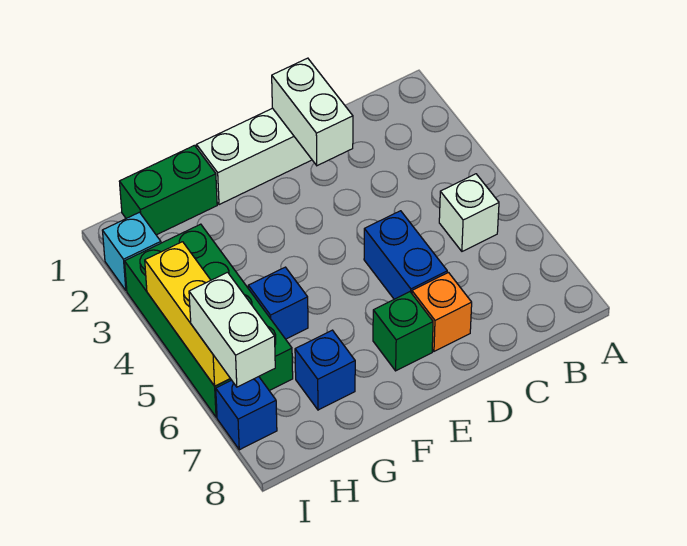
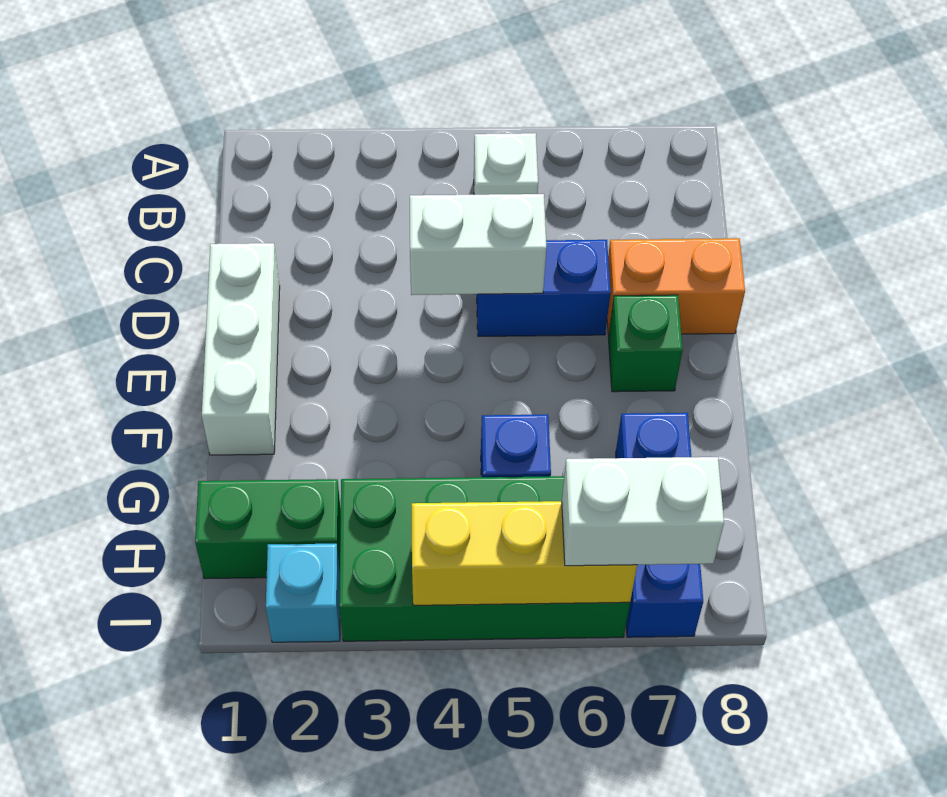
white brick D1:D2 level 2 -> white brick D4:D5 level 2
orange brick D7 level 1 -> orange brick D7:D8 level 1
green brick G1:H1 level 1 -> green brick H1:H2 level 1

